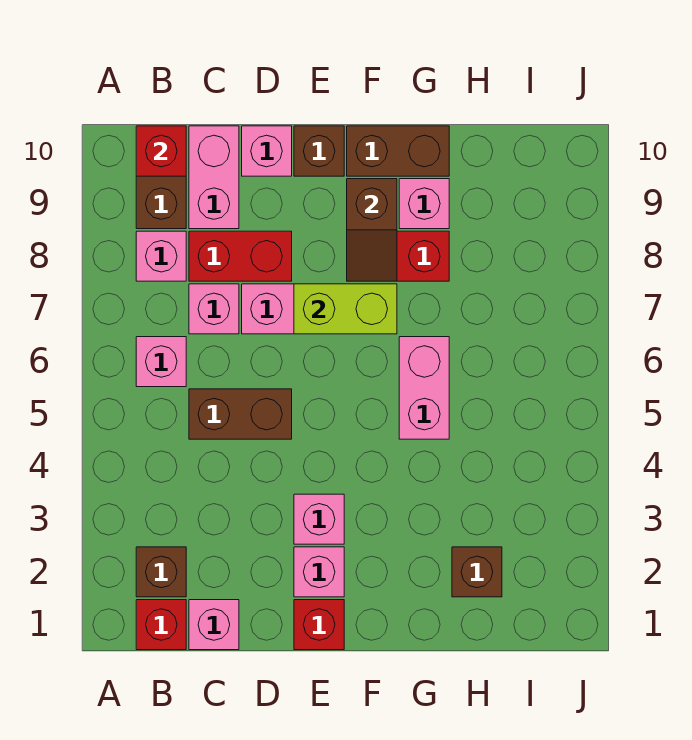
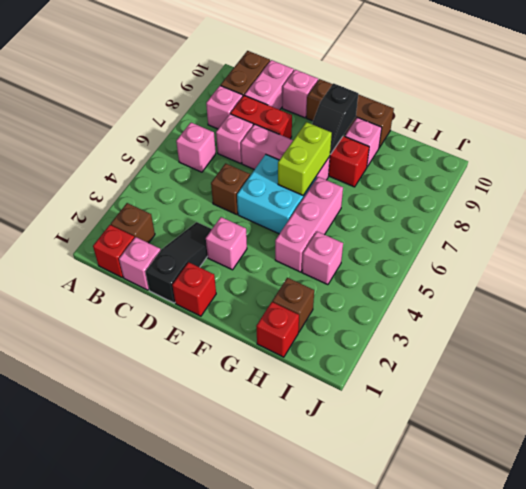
red brick B10 level 2 -> red brick H1 level 1
brown brick C5:D5 level 1 -> brown brick D5 level 1
none -> black slope D1:D3 level 1 top 1
pink brick E2 level 1 -> pink brick H4 level 1
none -> cyan brick E5:F6 level 1
lime brick E7:F7 level 2 -> lime brick F6:F7 level 2
brown slope F8:F9 level 2 top 9 -> black slope F8:F9 level 2 top 9
pink brick G5:G6 level 1 -> pink brick G4:G6 level 1

